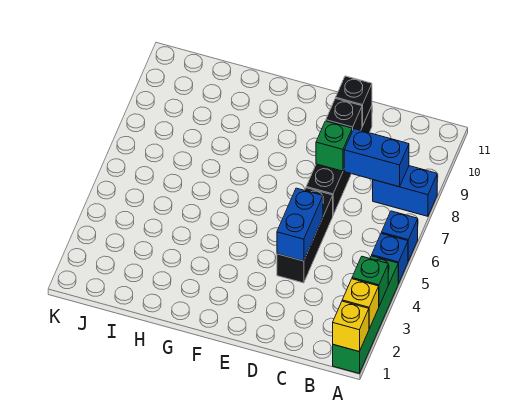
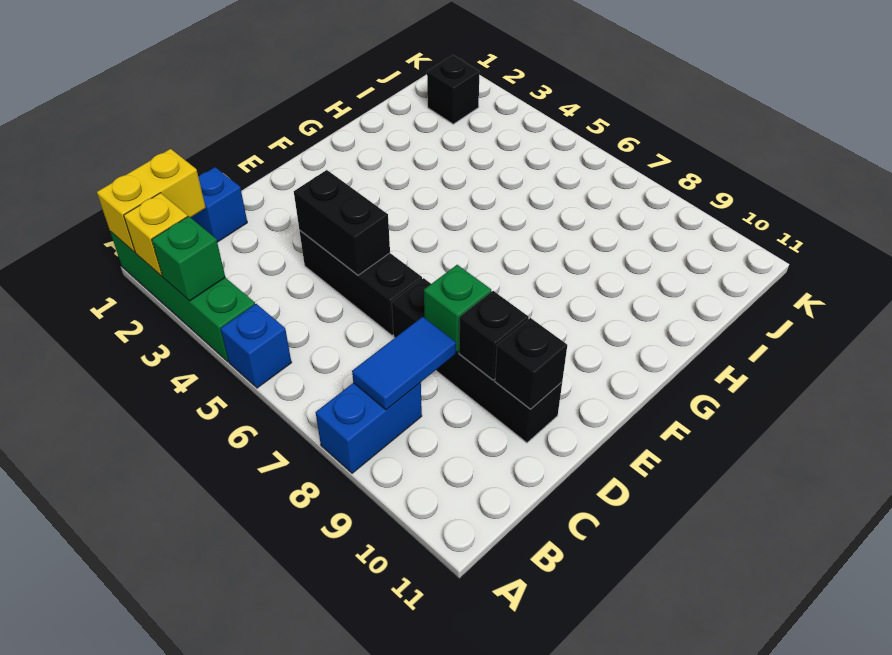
yellow brick A1 level 2 -> yellow brick A1:B1 level 2
blue brick A6 level 1 -> blue brick C1 level 1
blue brick B8:C8 level 2 -> blue tile B8:C8 level 2
blue brick D4:D5 level 2 -> black brick D4:D5 level 2
none -> black brick J2 level 1

